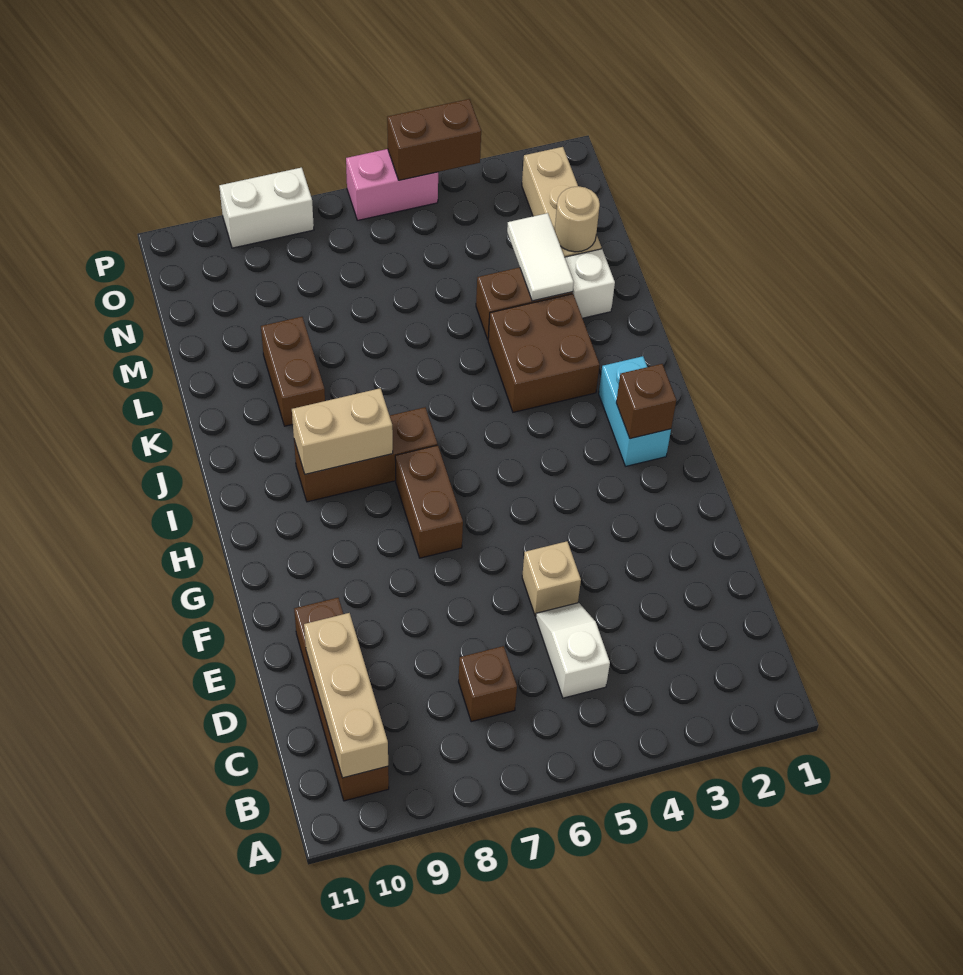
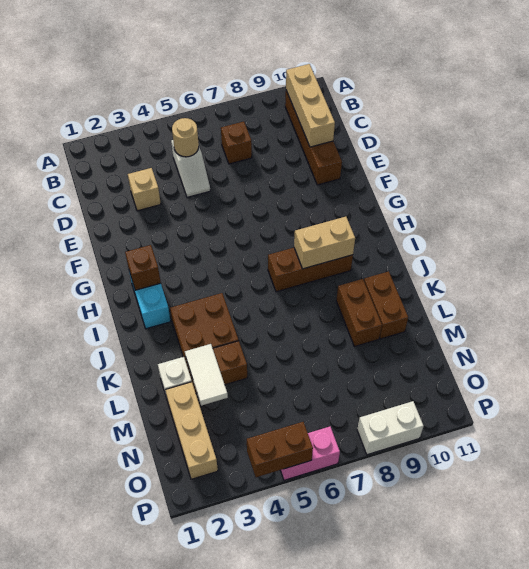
tan brick E5 level 1 -> tan brick D3 level 1
brown brick G7:H7 level 1 -> brown brick K10:L10 level 1
tan round brick M2 level 2 -> tan round brick C5 level 2

